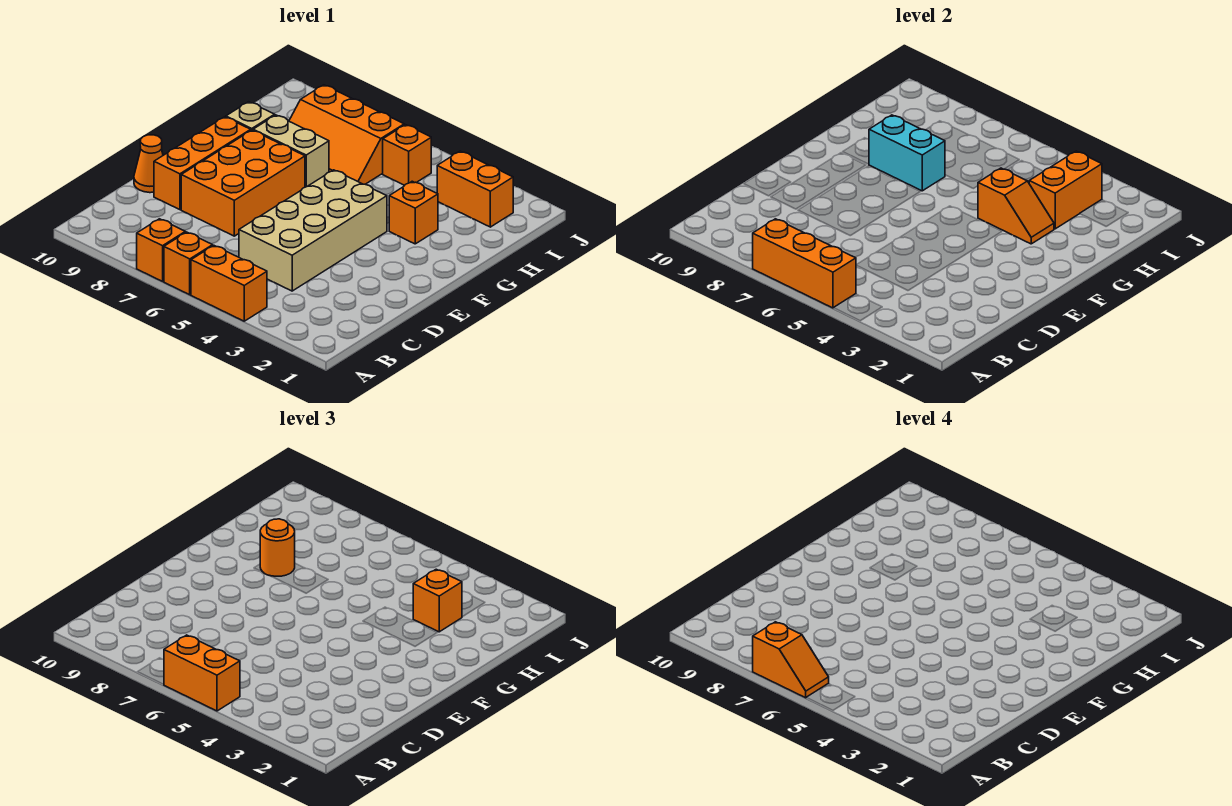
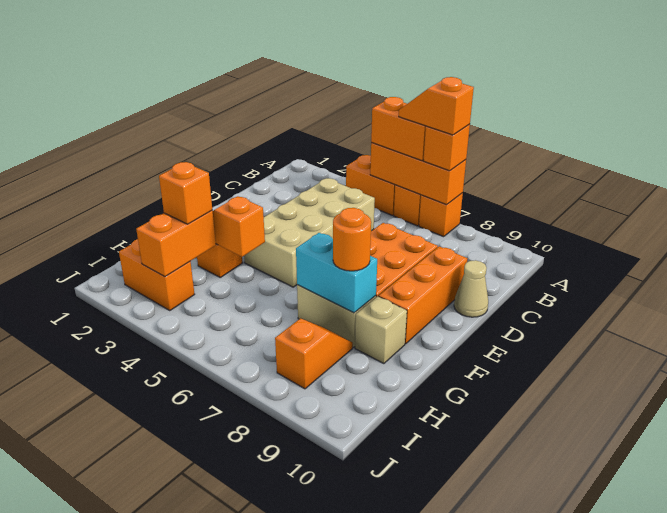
orange cone D10 level 1 -> tan cone D10 level 1
orange slope H6:I8 level 1 top I -> orange slope H8:I8 level 1 top I
orange brick I5 level 1 -> orange brick A7 level 3

